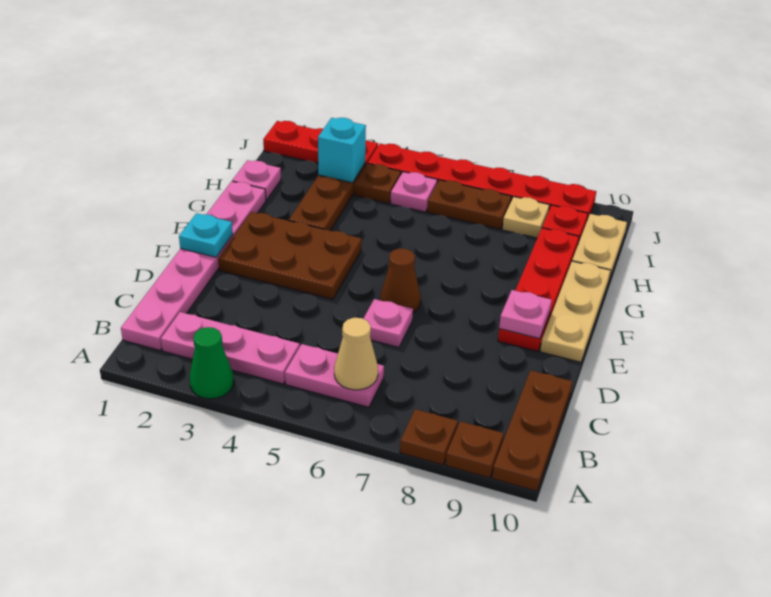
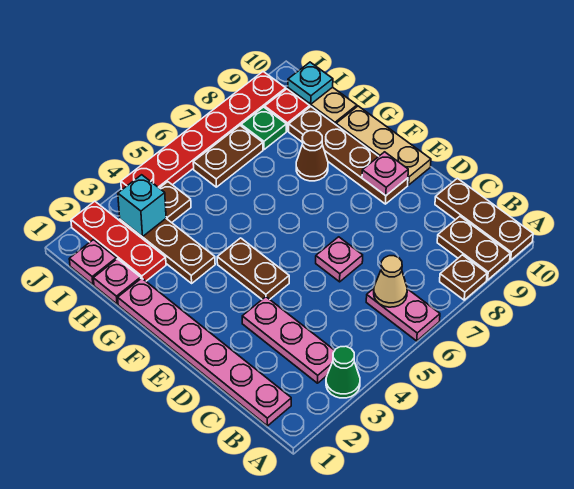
brown plate A9 level 1 -> brown plate A9:B9 level 1
pink plate B2:B4 level 1 -> pink plate B3:D3 level 1
pink plate B5:B6 level 1 -> pink plate A6:B6 level 1
cyan plate E1 level 2 -> cyan plate I10 level 2
brown plate E2:F4 level 1 -> brown plate E4:F4 level 1
brown cone E6 level 1 -> brown cone G8 level 1
red plate E9:H9 level 1 -> brown plate E9:H9 level 1
pink plate I5 level 1 -> pink plate I1 level 1
tan plate I8 level 1 -> green plate I8 level 1
red plate J1:J3 level 1 -> red plate H2:J2 level 1

